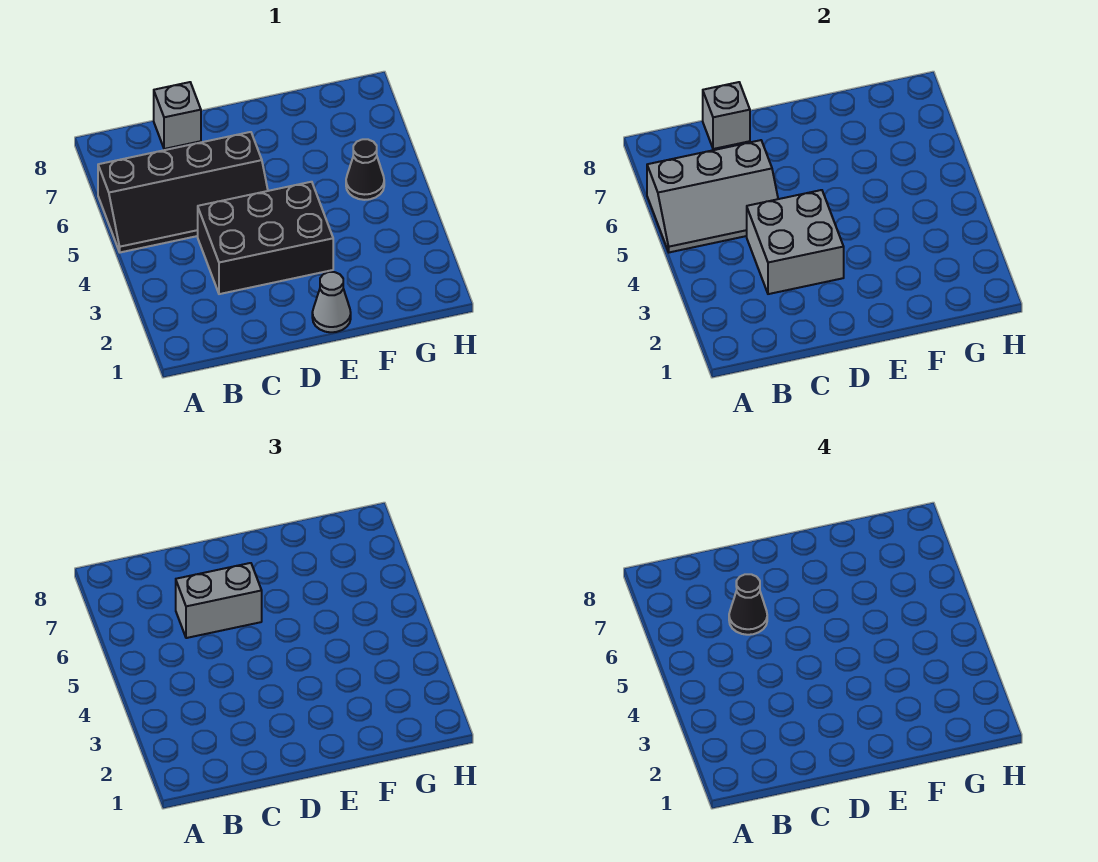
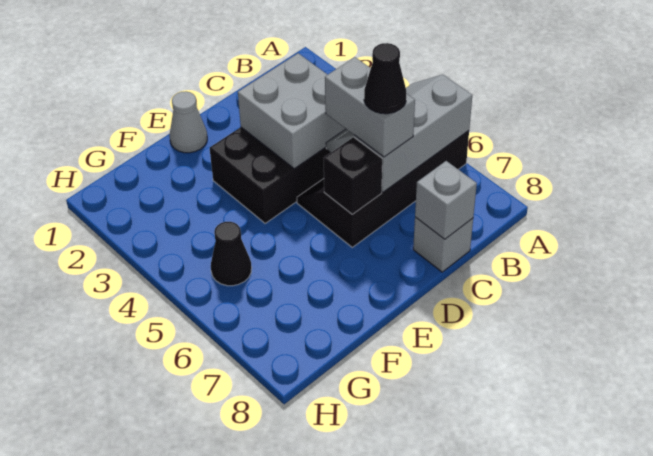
grey brick C6:D6 level 3 -> grey brick C5:C6 level 3
none -> black brick D6 level 2

